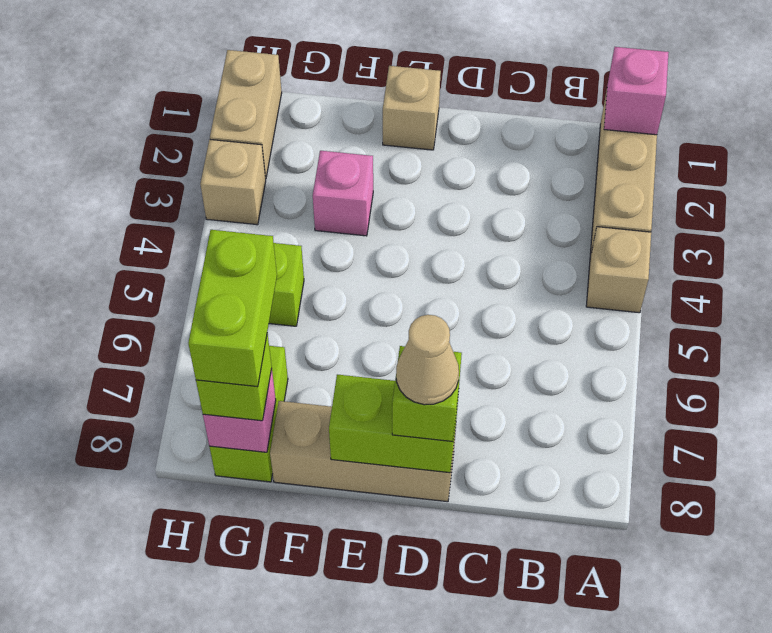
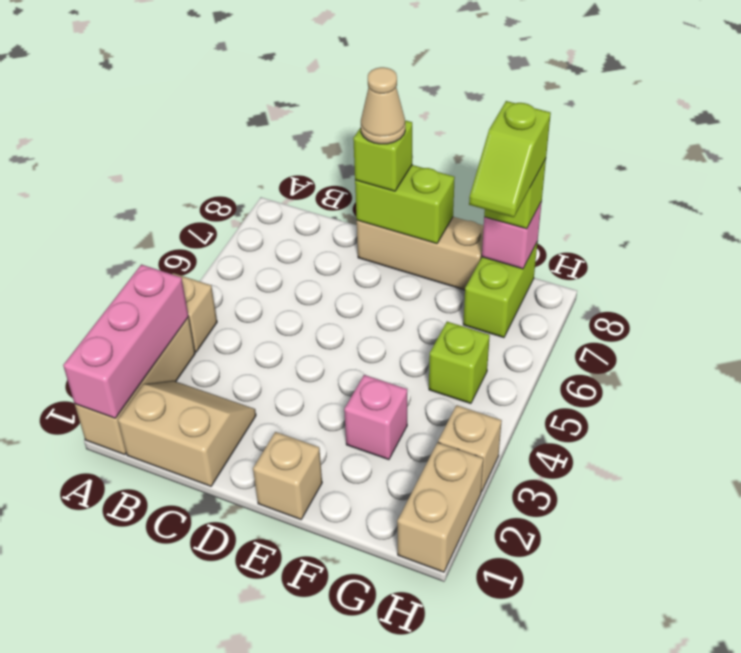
pink brick A1 level 2 -> pink brick A1:A3 level 2
none -> tan slope B1:C2 level 1 top 1
lime brick G7:G8 level 4 -> lime slope G7:G8 level 4 top 8

